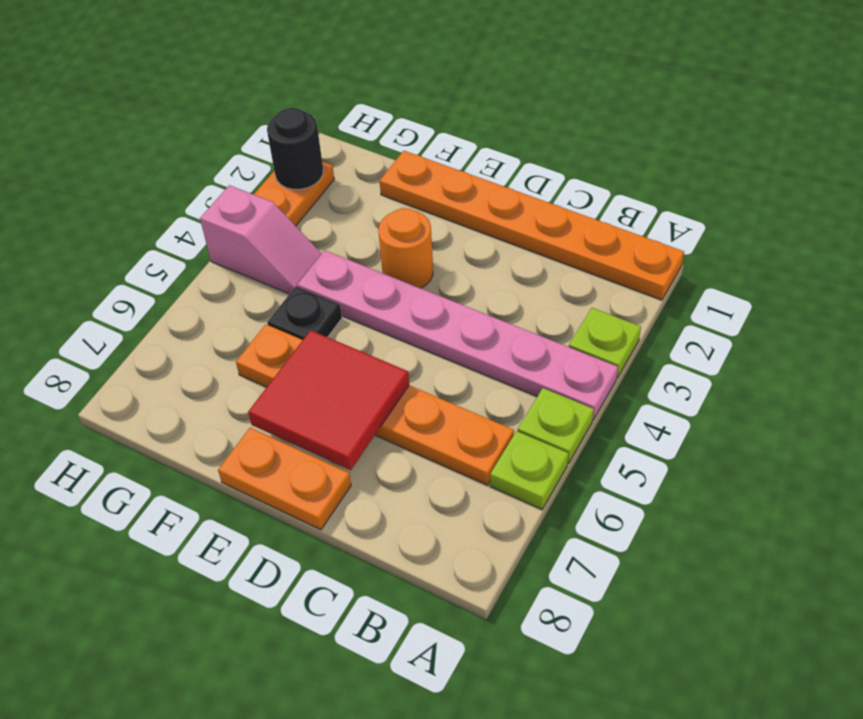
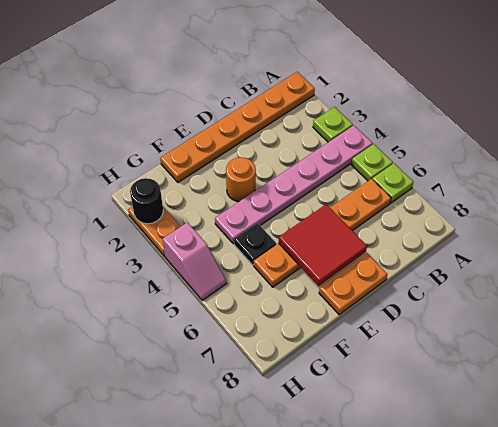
pink slope G4:H4 level 1 top H -> pink slope H4:H5 level 1 top 4

